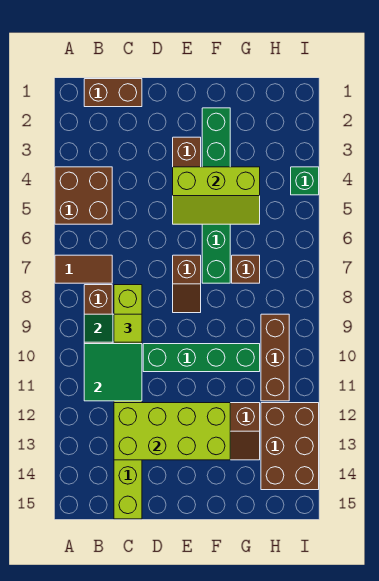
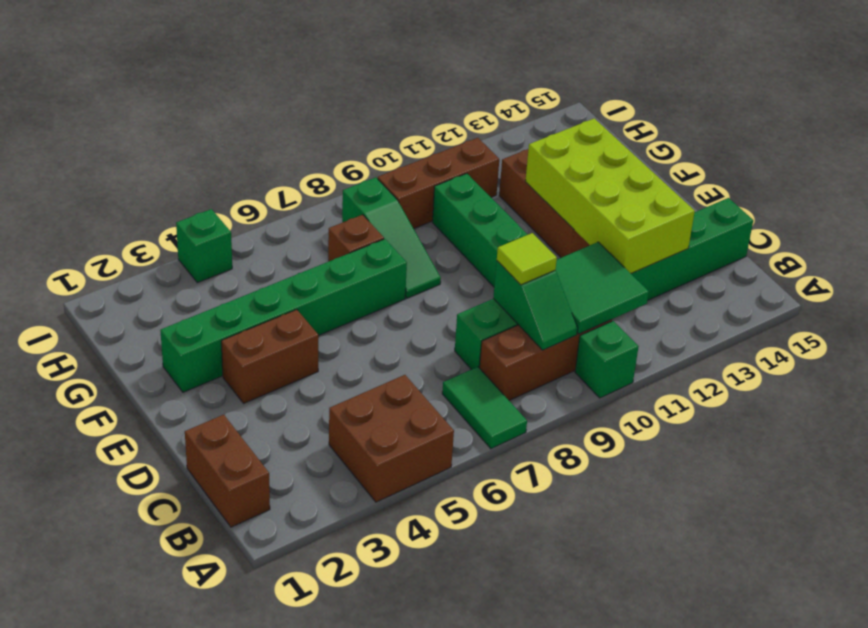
brown tile A7:B7 level 1 -> green tile A7:B7 level 1
none -> green brick A10 level 1
lime brick C8:C15 level 1 -> green brick C8:C15 level 1
lime slope E4:G5 level 2 top 4 -> none
brown slope E7:E8 level 1 top 7 -> none
none -> green slope F8:H8 level 1 top H
brown brick H12:I14 level 1 -> none

